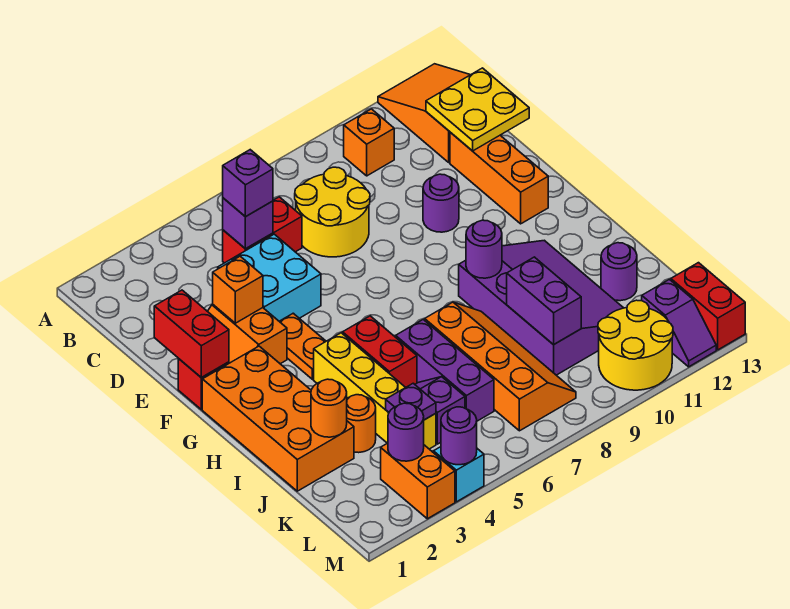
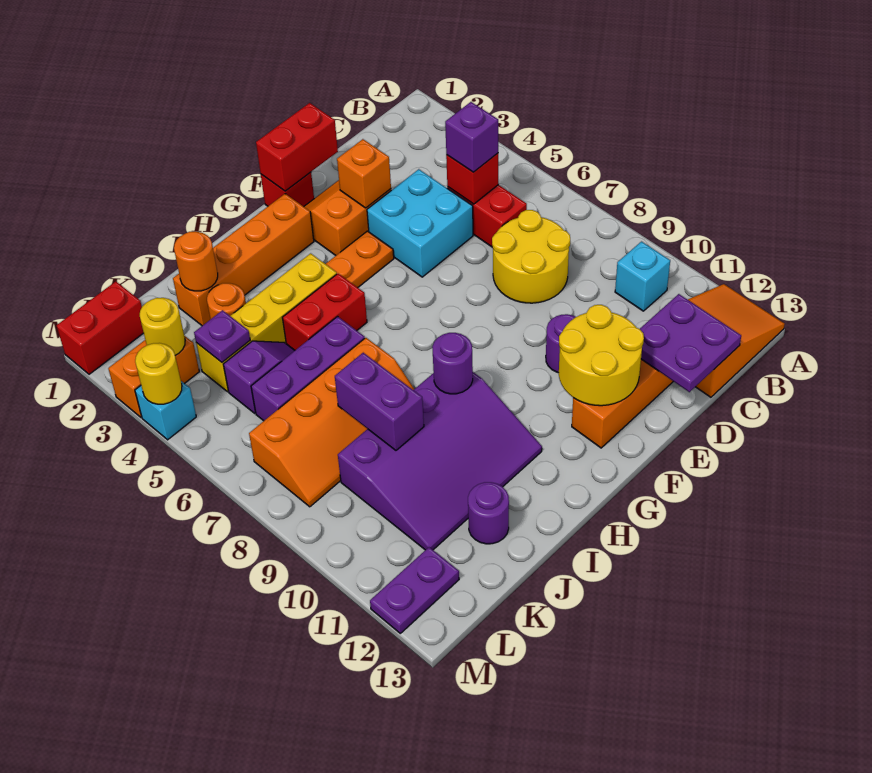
orange brick B10 level 1 -> cyan brick B10 level 1
purple brick C5 level 2 -> red brick C5 level 2
yellow plate C12:D13 level 2 -> purple plate C12:D13 level 2
orange brick G1:J2 level 1 -> orange brick G2:J2 level 1
purple brick J9:K9 level 2 -> purple brick J8:J9 level 2
purple round brick L3 level 2 -> yellow round brick L3 level 2
yellow round brick L10:M11 level 1 -> yellow round brick E11:F12 level 2
purple slope L12:M12 level 1 top L -> purple plate L12:M12 level 1
red brick L13:M13 level 1 -> red brick L1:M1 level 1
purple round brick M4 level 2 -> yellow round brick M4 level 2

